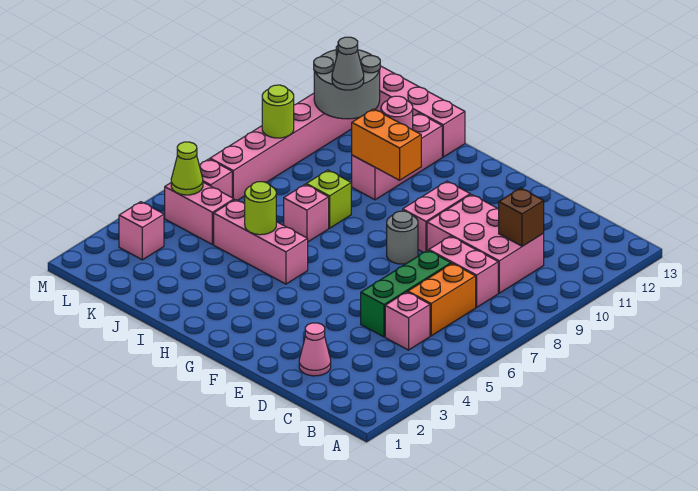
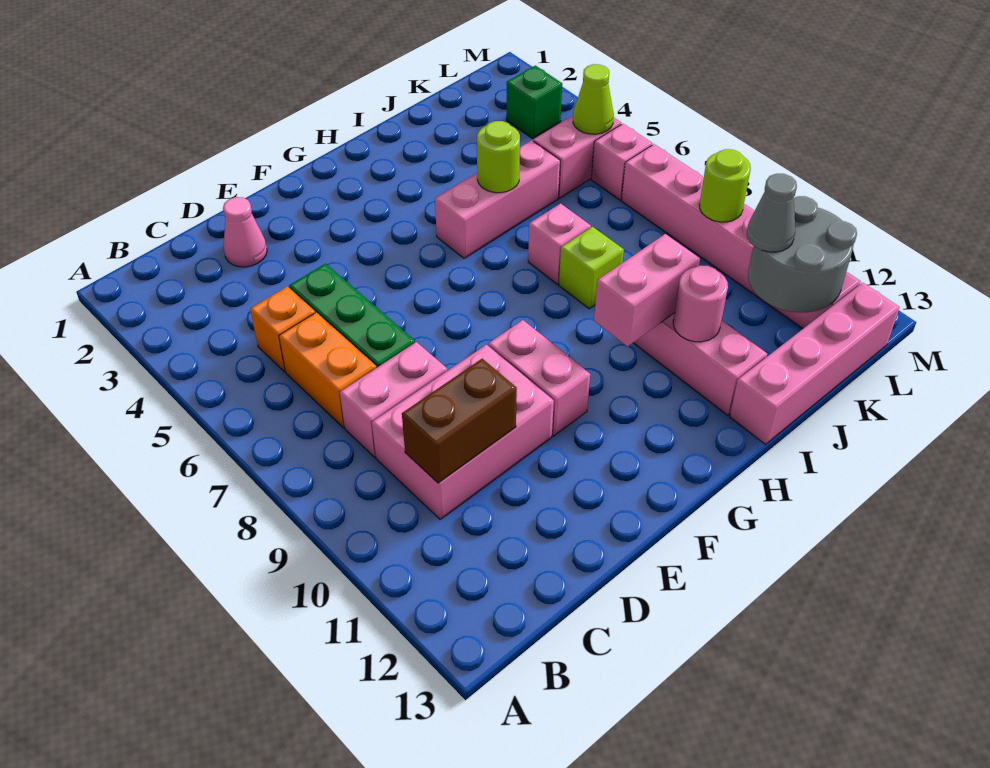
pink brick C5 level 1 -> orange brick C5 level 1
brown brick C10 level 2 -> brown brick C10:D10 level 2
grey round brick F8 level 1 -> none
orange brick H10:I10 level 2 -> pink brick H10:I10 level 2
pink brick L3 level 1 -> green brick L3 level 1

